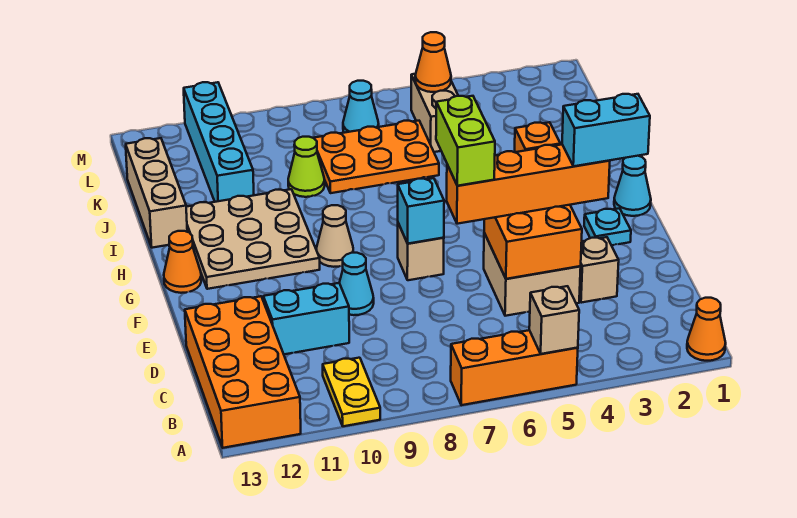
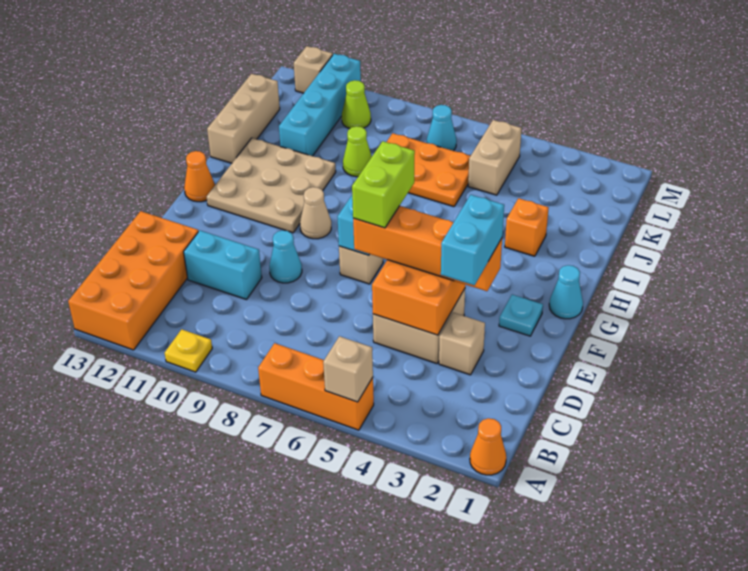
yellow plate A10:B10 level 1 -> yellow plate A10 level 1
cyan brick E2:E3 level 4 -> cyan brick D3:E3 level 4
orange cone L5 level 2 -> none
none -> lime cone L10 level 1
none -> tan brick M12 level 1

